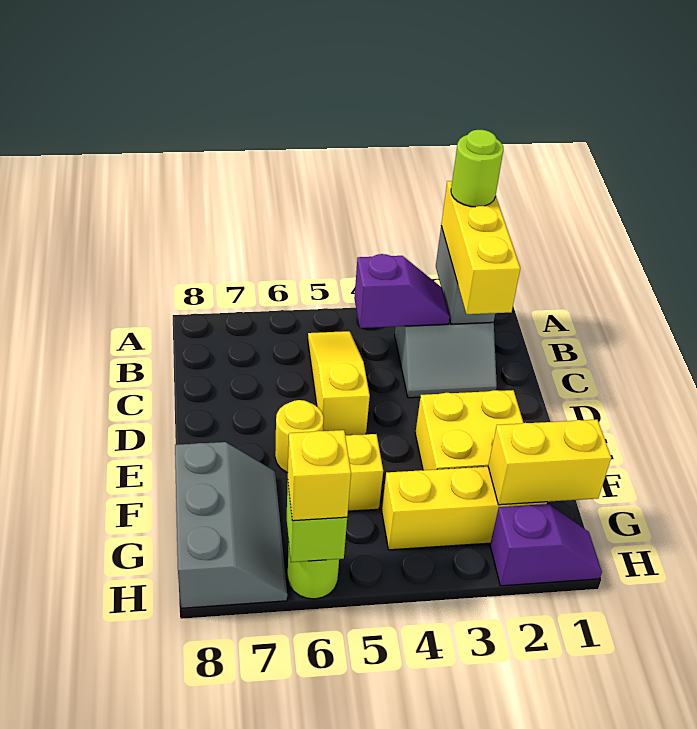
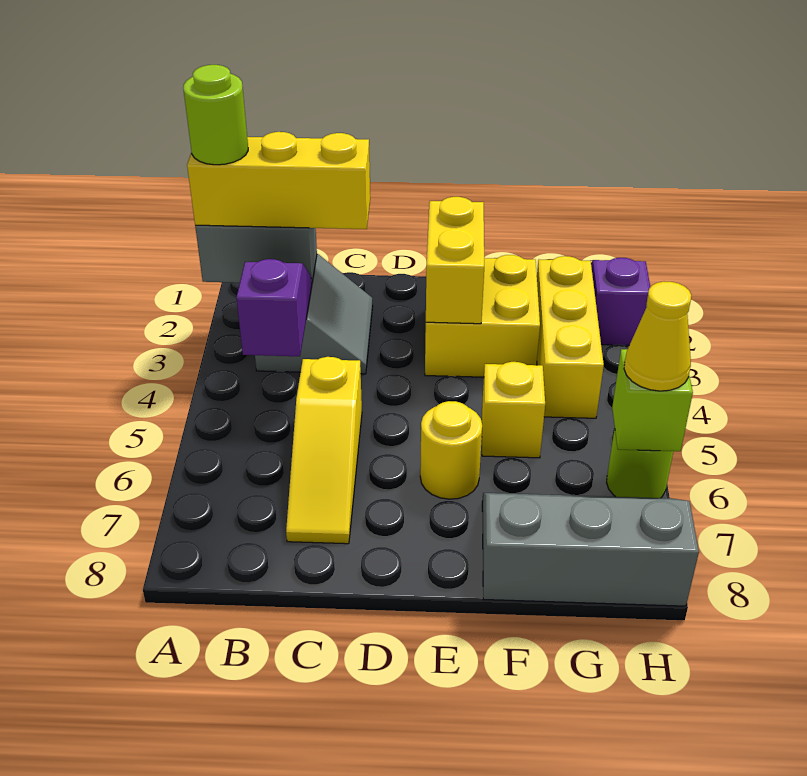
yellow slope B5:D5 level 1 top D -> yellow slope C5:C7 level 1 top 5
yellow brick G1:G2 level 2 -> yellow brick E2:E3 level 2
yellow brick H6 level 3 -> yellow cone H6 level 3

